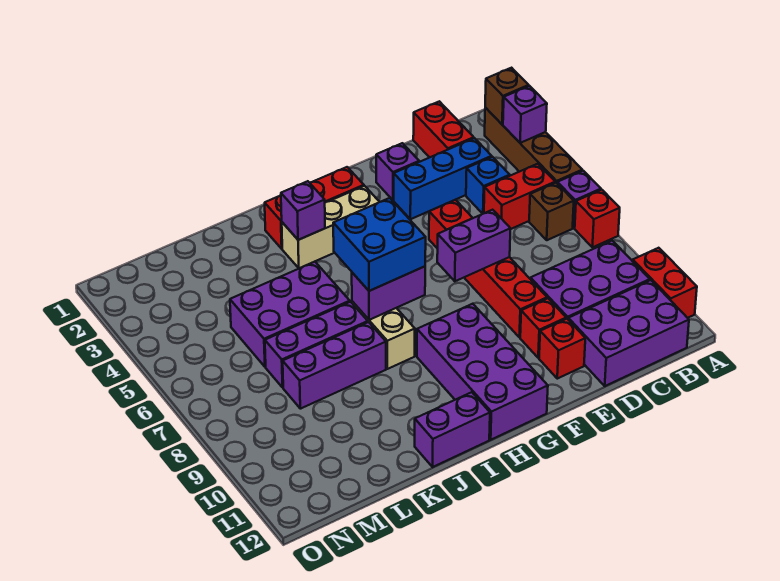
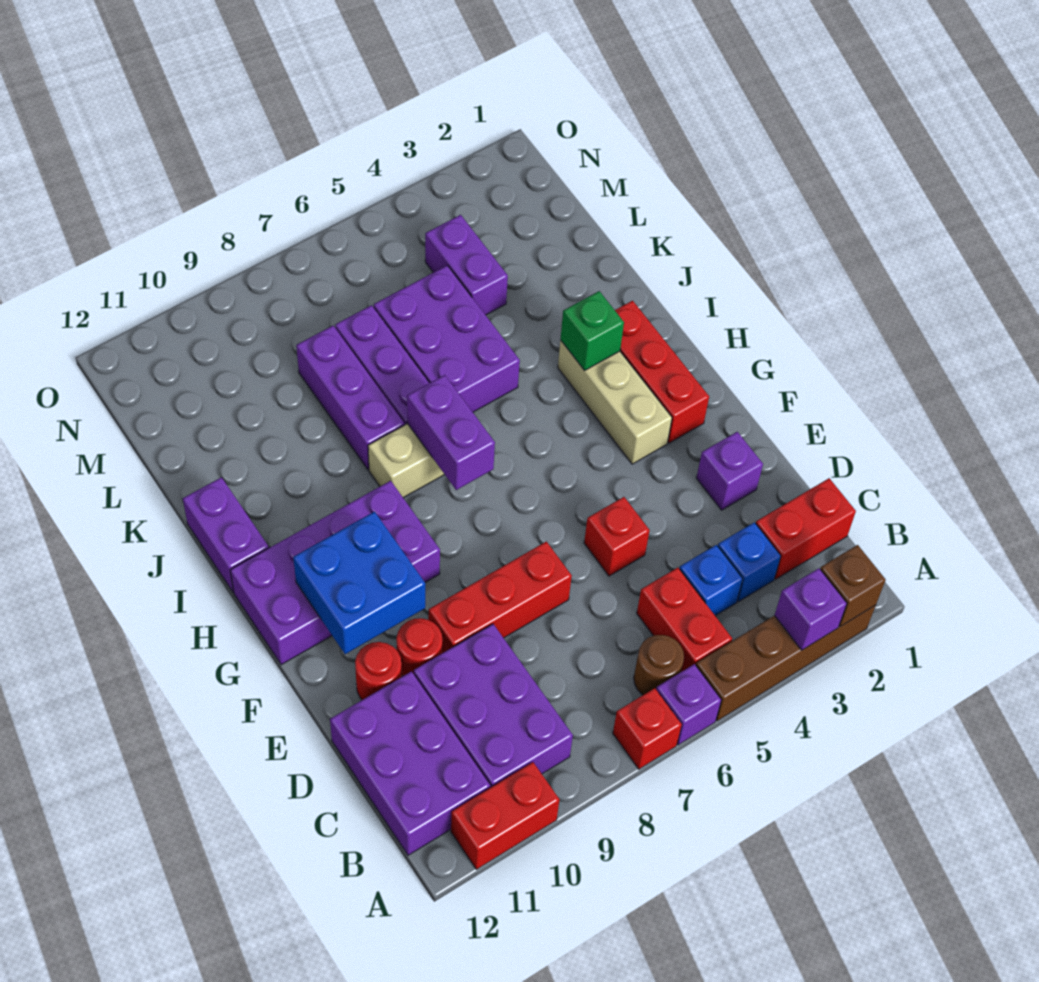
brown brick B6 level 1 -> brown round brick B6 level 1
blue brick C3:E3 level 1 -> blue brick C3 level 1
purple brick E7:F7 level 2 -> purple brick L4:M4 level 1
red brick E10 level 1 -> red round brick E10 level 1
red brick E11 level 1 -> red round brick E11 level 1
blue brick H6:I7 level 3 -> blue brick F10:G11 level 2
purple brick I3 level 2 -> green brick I3 level 2

